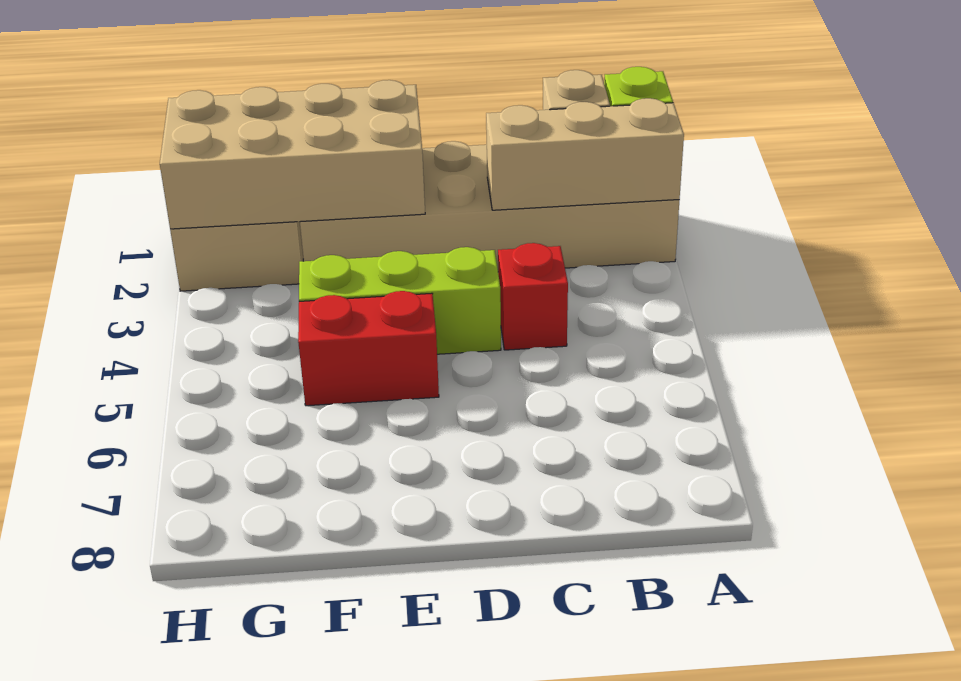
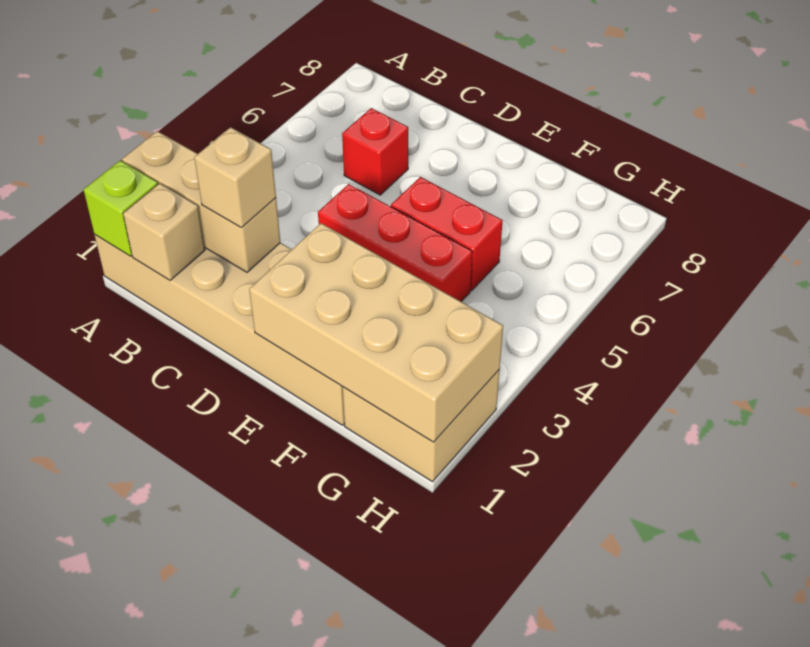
none -> tan brick C2 level 3
red brick C4 level 1 -> red brick C6 level 1
lime brick D4:F4 level 1 -> red brick D4:F4 level 1

